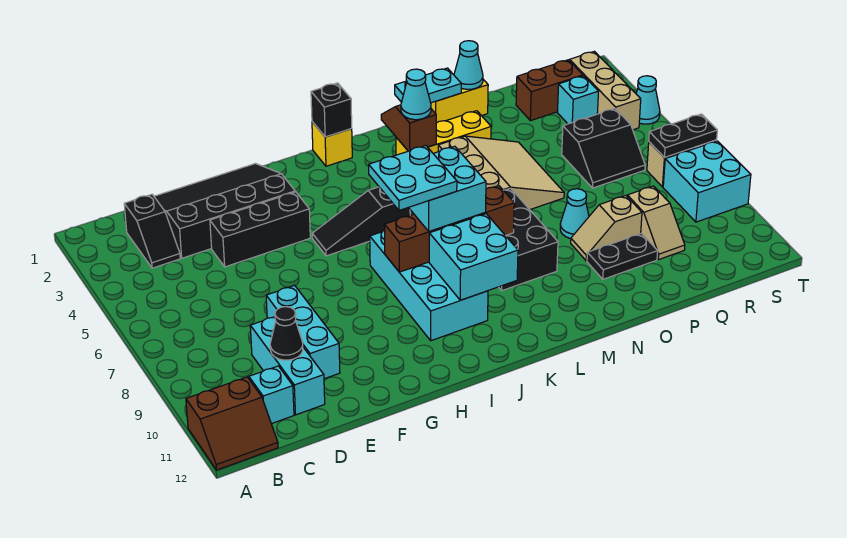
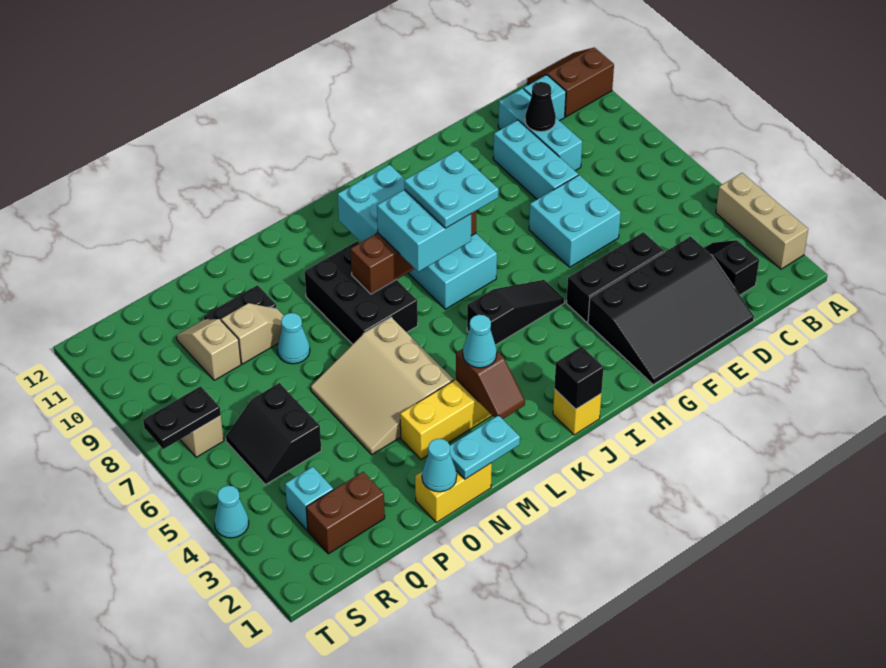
black slope Q5:R6 level 1 top 5 -> black slope Q5:R6 level 1 top Q
tan brick S2:S4 level 1 -> tan brick A2:A4 level 1
cyan brick S8:T9 level 1 -> cyan brick E6:F7 level 1

